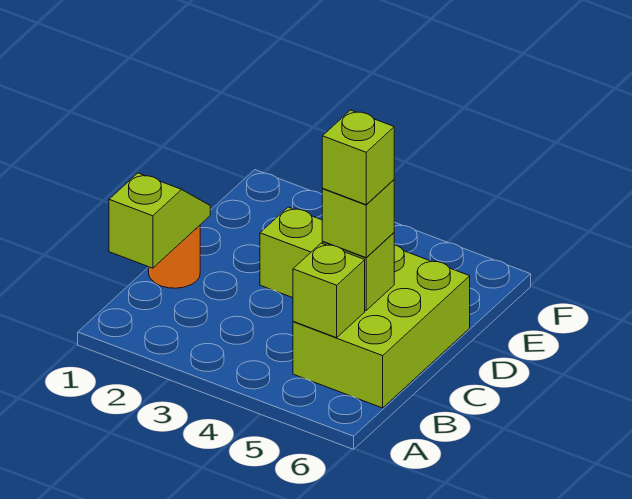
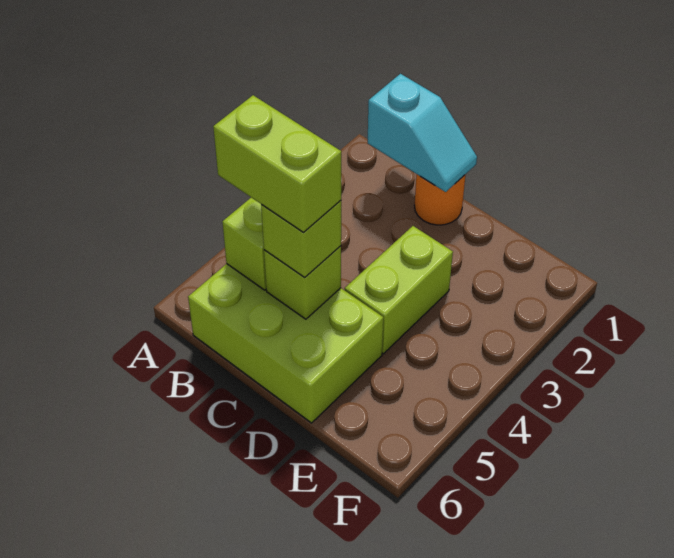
lime slope B1:C1 level 2 top B -> cyan slope B1:C1 level 2 top B
lime brick C5 level 4 -> lime brick B5:C5 level 4

